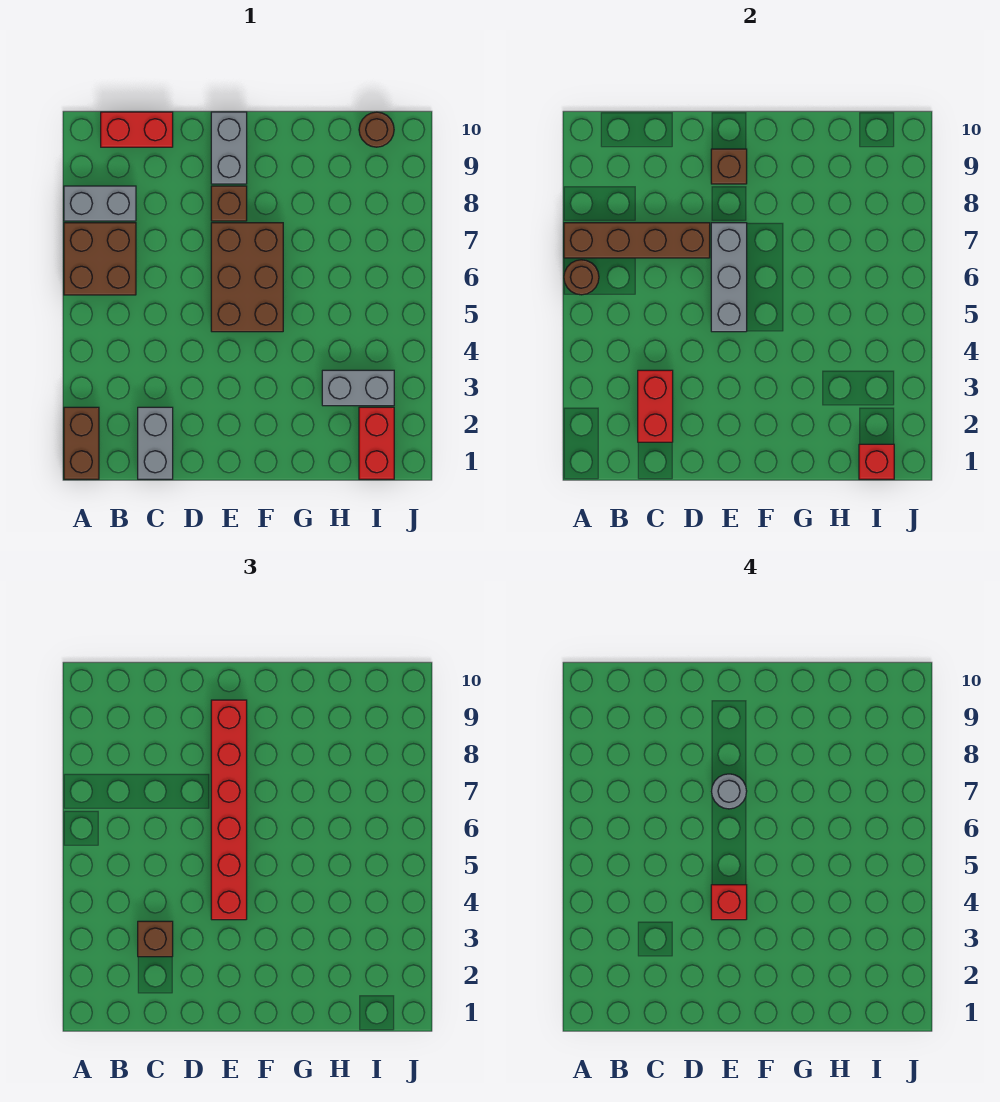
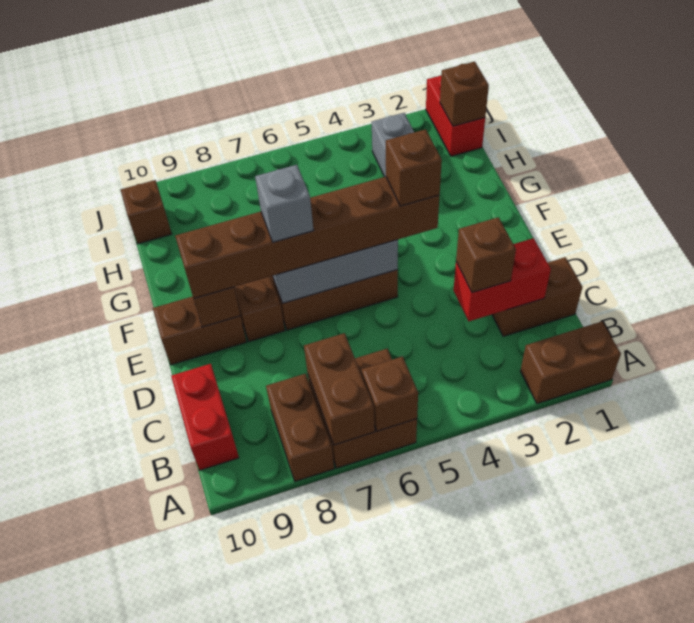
brown round brick A6 level 2 -> brown brick A6 level 2
brown brick A7:D7 level 2 -> brown brick A7:B7 level 2
grey brick A8:B8 level 1 -> brown brick A8:B8 level 1
grey brick C1:C2 level 1 -> brown brick C1:C2 level 1
red brick E4:E9 level 3 -> brown brick E4:E9 level 3
red brick E4 level 4 -> brown brick E4 level 4
grey round brick E7 level 4 -> grey brick E7 level 4
grey brick E9:E10 level 1 -> brown brick E9:E10 level 1
red brick I1:I2 level 1 -> red brick I1:J1 level 1
red brick I1 level 2 -> brown brick I1 level 2
brown round brick I10 level 1 -> brown brick I10 level 1

